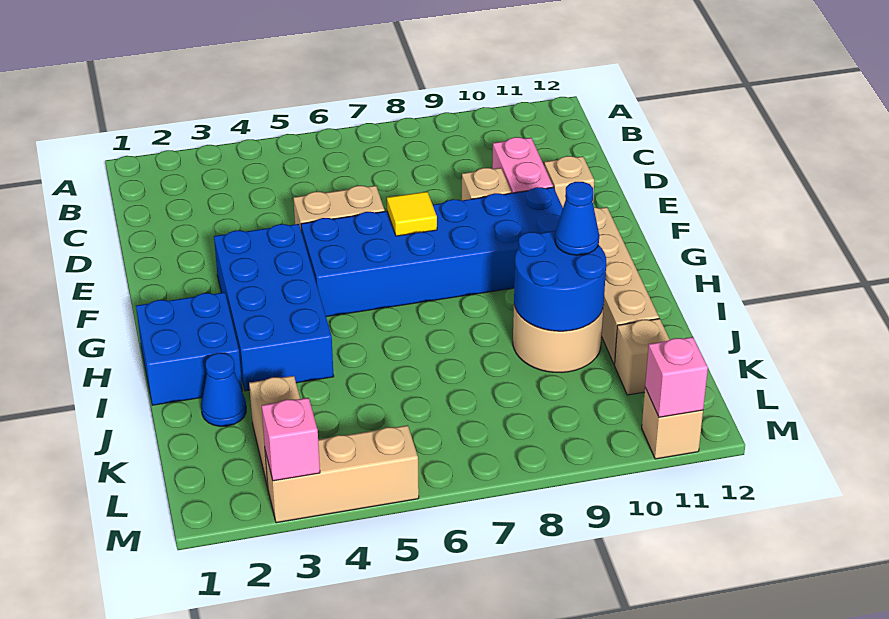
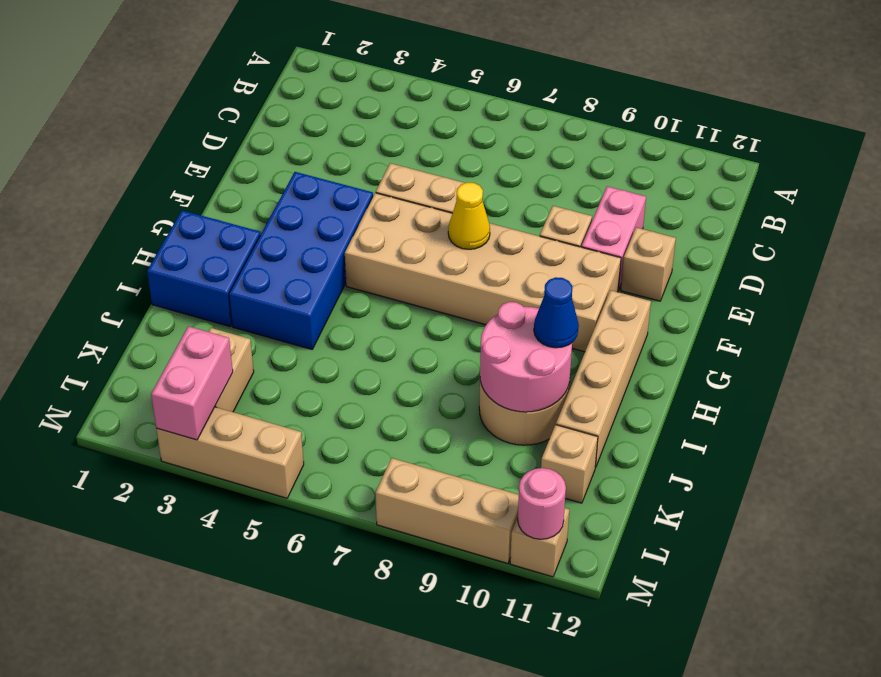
blue brick F5:G10 level 1 -> tan brick F5:G10 level 1
yellow tile F7 level 2 -> yellow cone F7 level 2
blue round brick I9:J10 level 2 -> pink round brick I9:J10 level 2
blue cone J2 level 1 -> none
pink brick M3 level 2 -> pink brick L3:M3 level 2
none -> tan brick M8:M10 level 1
pink brick M11 level 2 -> pink round brick M11 level 2

